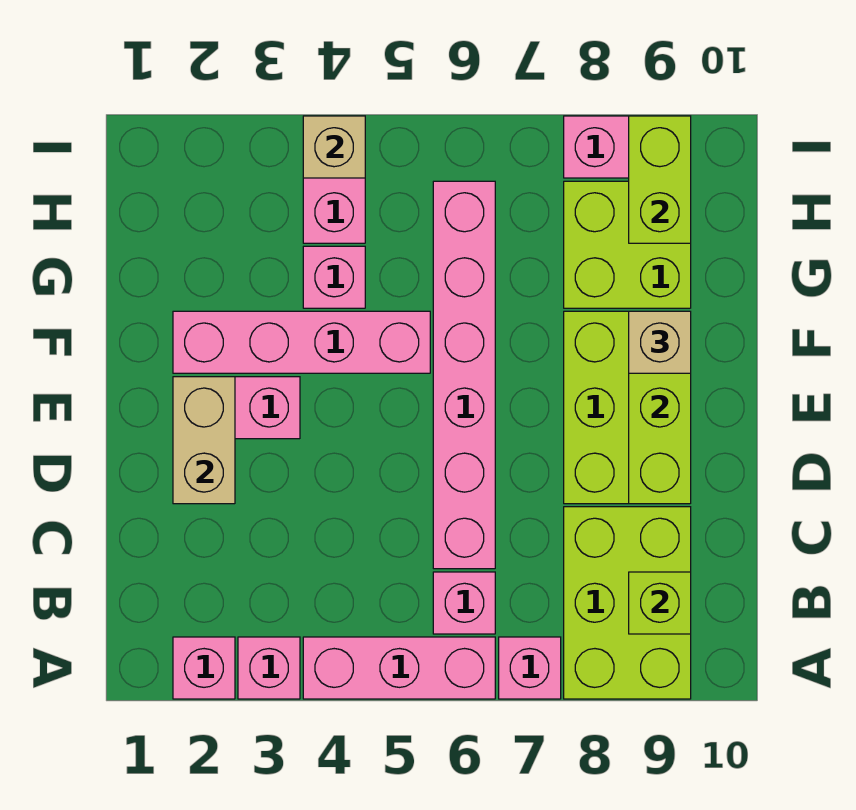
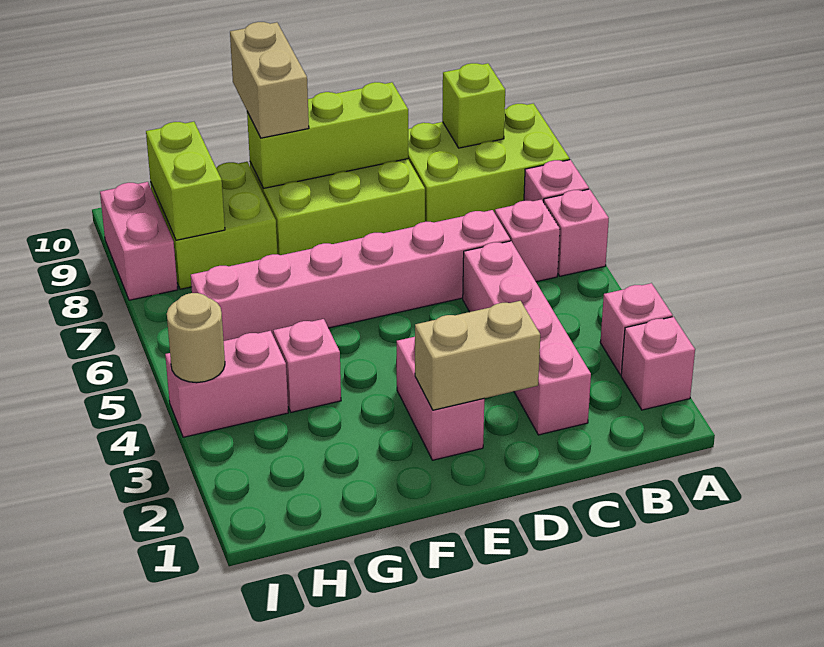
pink brick A4:A6 level 1 -> pink brick A6 level 1
pink brick F2:F5 level 1 -> pink brick C2:C5 level 1
tan brick F9 level 3 -> tan brick F9:F10 level 3
lime brick H9:I9 level 2 -> lime brick H8:H9 level 2
tan brick I4 level 2 -> tan round brick I4 level 2

